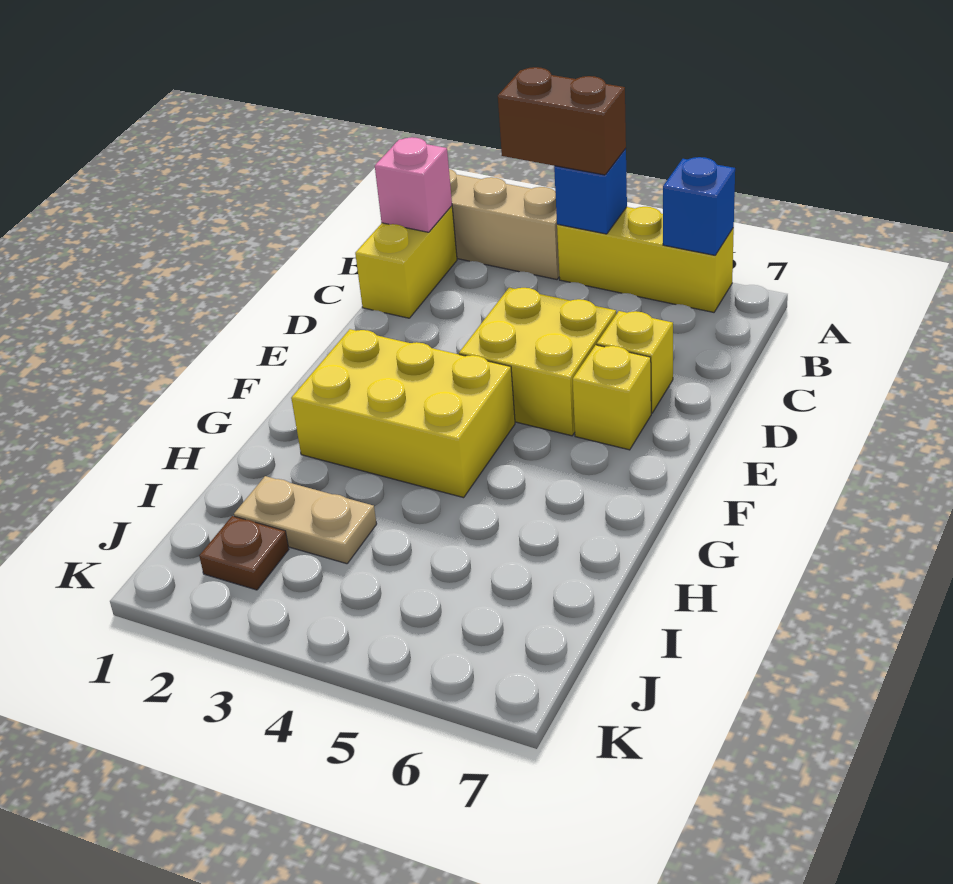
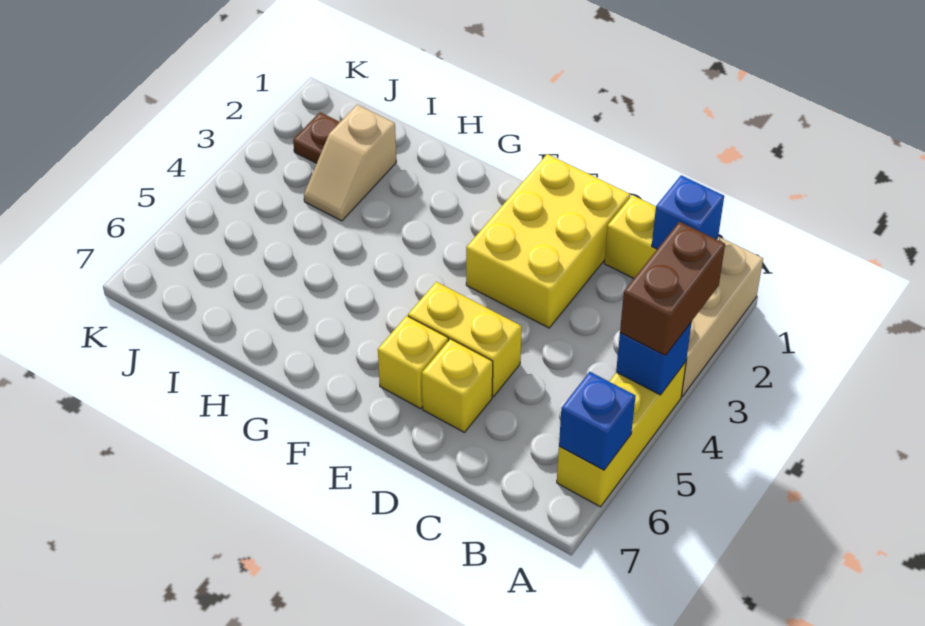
pink brick B1 level 2 -> blue brick B1 level 2
yellow brick D4:E5 level 1 -> yellow brick D5:E5 level 1
yellow brick F2:G4 level 1 -> yellow brick D1:E3 level 1
tan plate I2:I3 level 1 -> tan slope I2:I3 level 1 top 2

